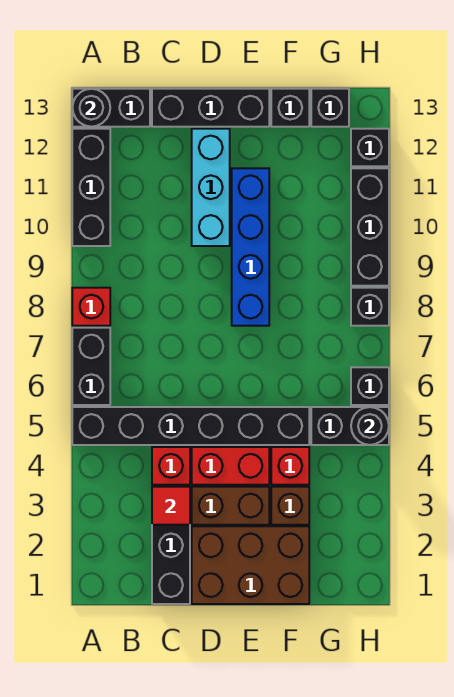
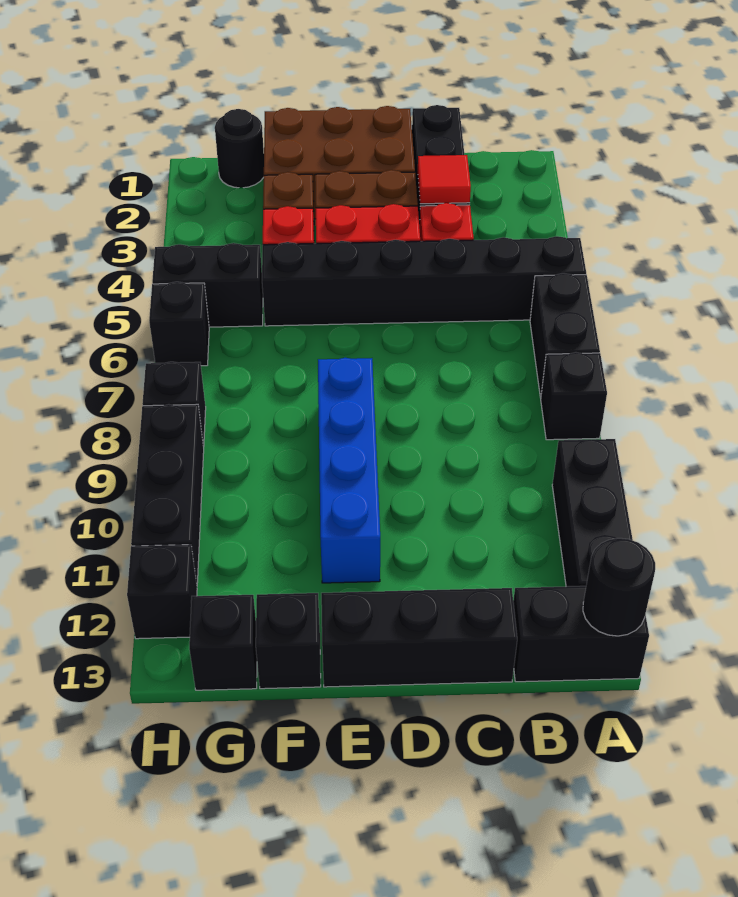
red brick A8 level 1 -> black brick A8 level 1
cyan brick D10:D12 level 1 -> none
black round brick H5 level 2 -> black round brick G1 level 1

